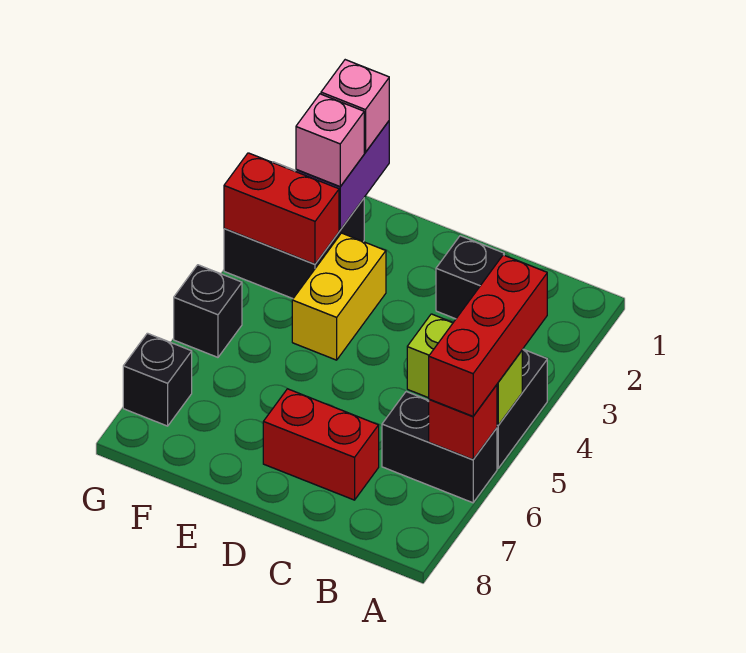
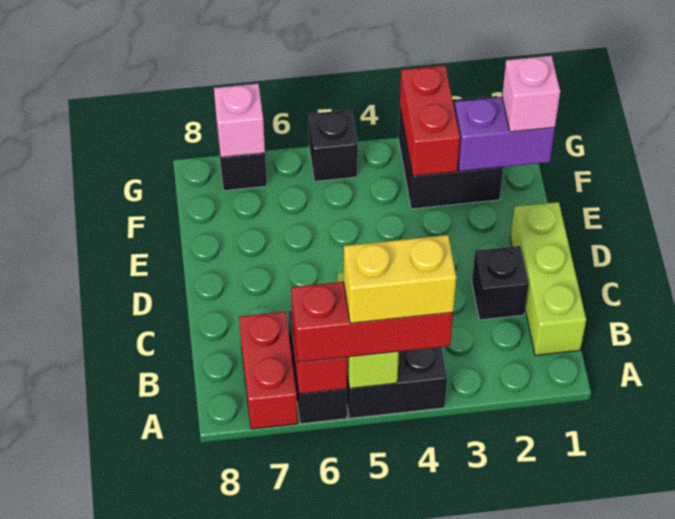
none -> lime brick B1:D1 level 1
red brick C7:D7 level 1 -> red brick A7:B7 level 1
yellow brick E3:E4 level 1 -> yellow brick A4:A5 level 4
pink brick F2 level 3 -> pink brick G7 level 2

